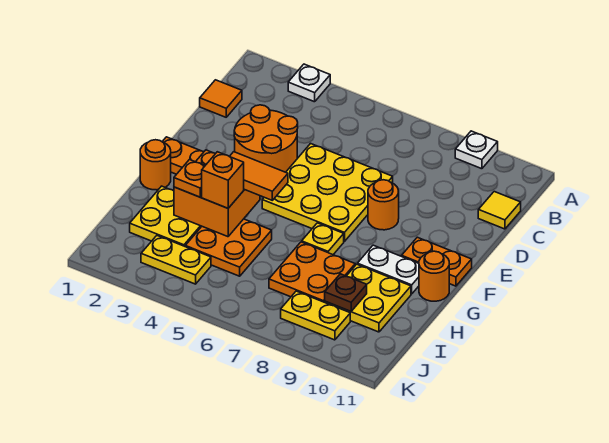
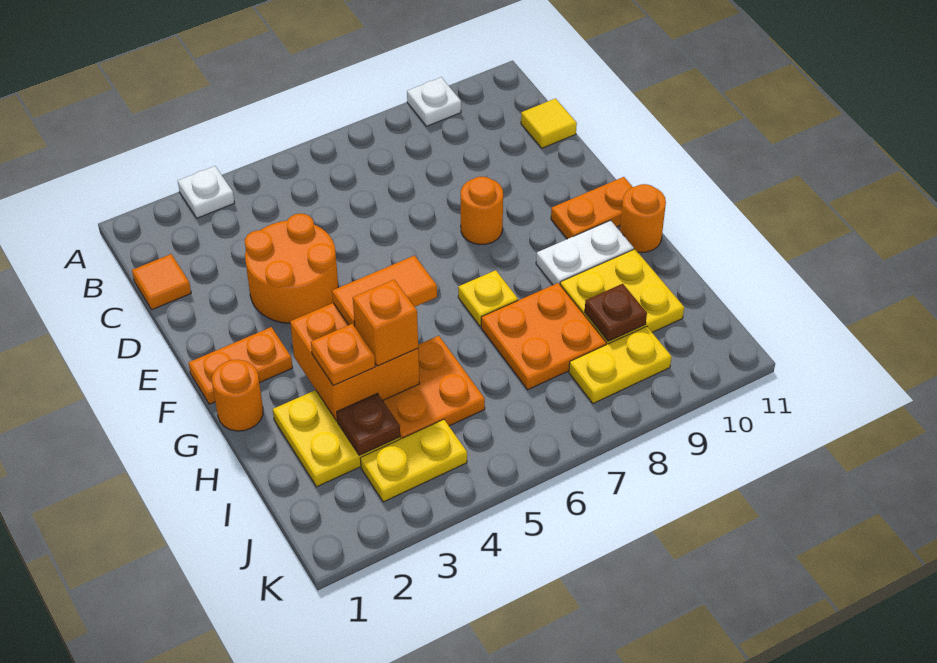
yellow plate D5:F7 level 1 -> none
none -> brown plate I3 level 2

